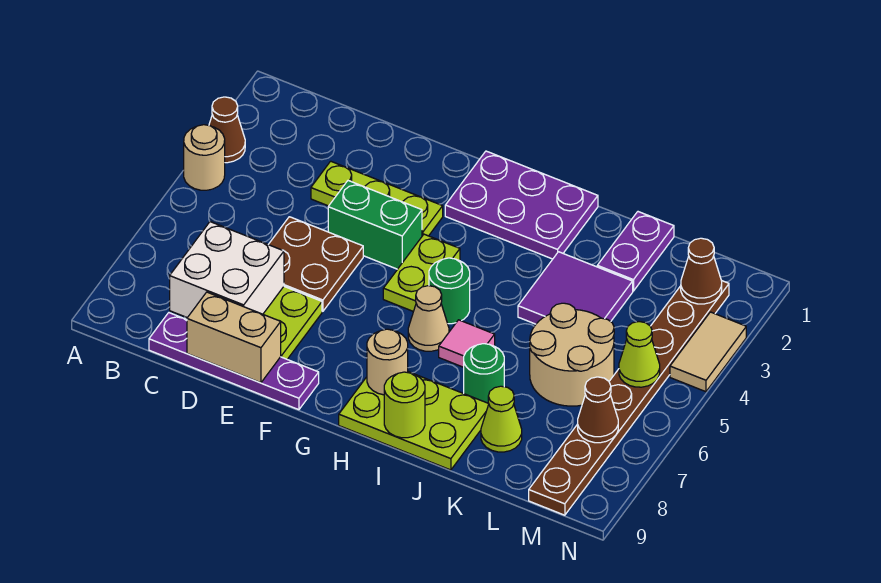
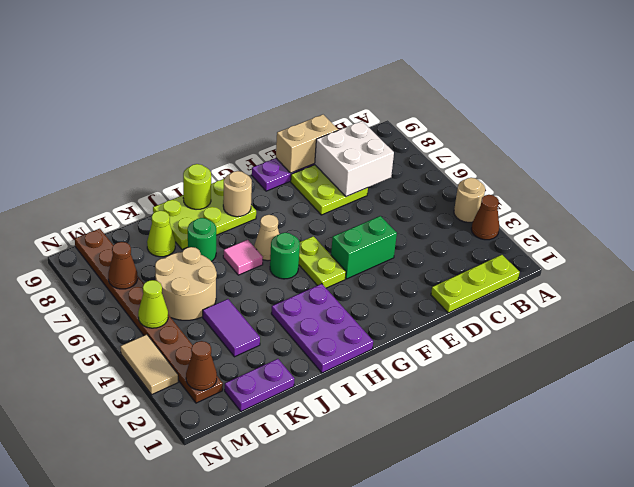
lime plate D3:F3 level 1 -> lime plate B1:D1 level 1
brown plate D5:E6 level 1 -> none
purple plate G1:I2 level 1 -> purple plate H1:I3 level 1
purple tile J3:K4 level 1 -> purple tile K3:K4 level 1
purple plate K1:K2 level 1 -> purple plate K1:L1 level 1

